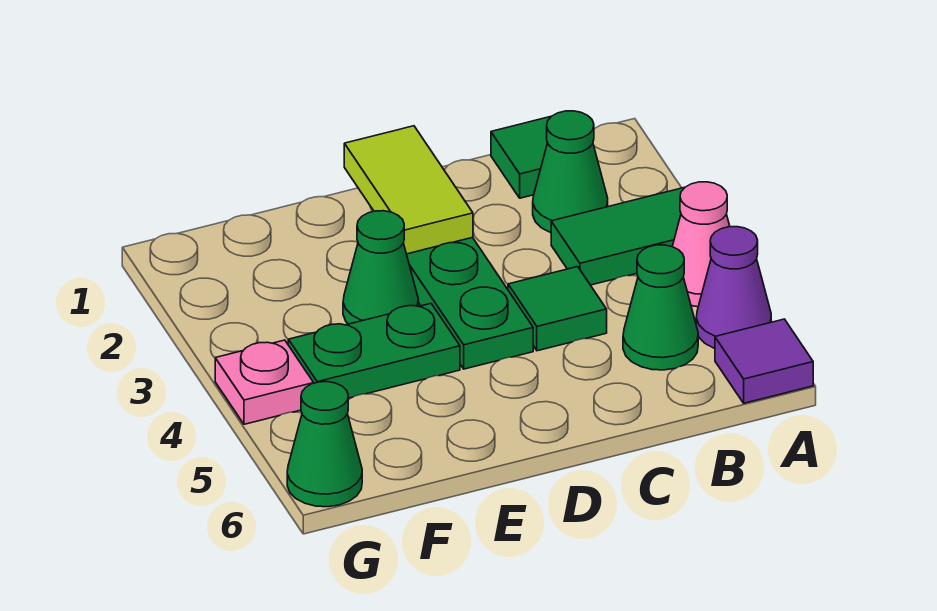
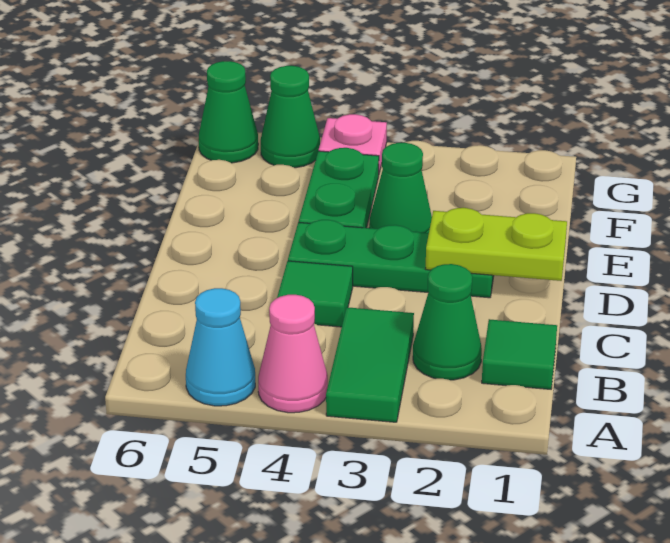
purple cone A5 level 1 -> cyan cone A5 level 1
purple tile A6 level 1 -> none
green cone B5 level 1 -> green cone G5 level 1
lime tile D1:D2 level 2 -> lime plate D1:D2 level 2

